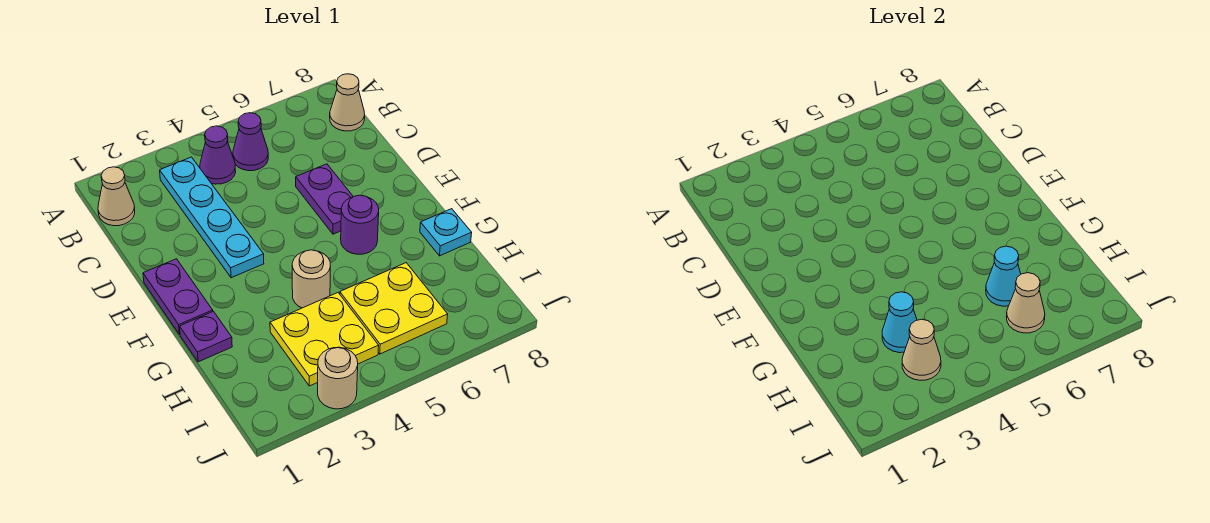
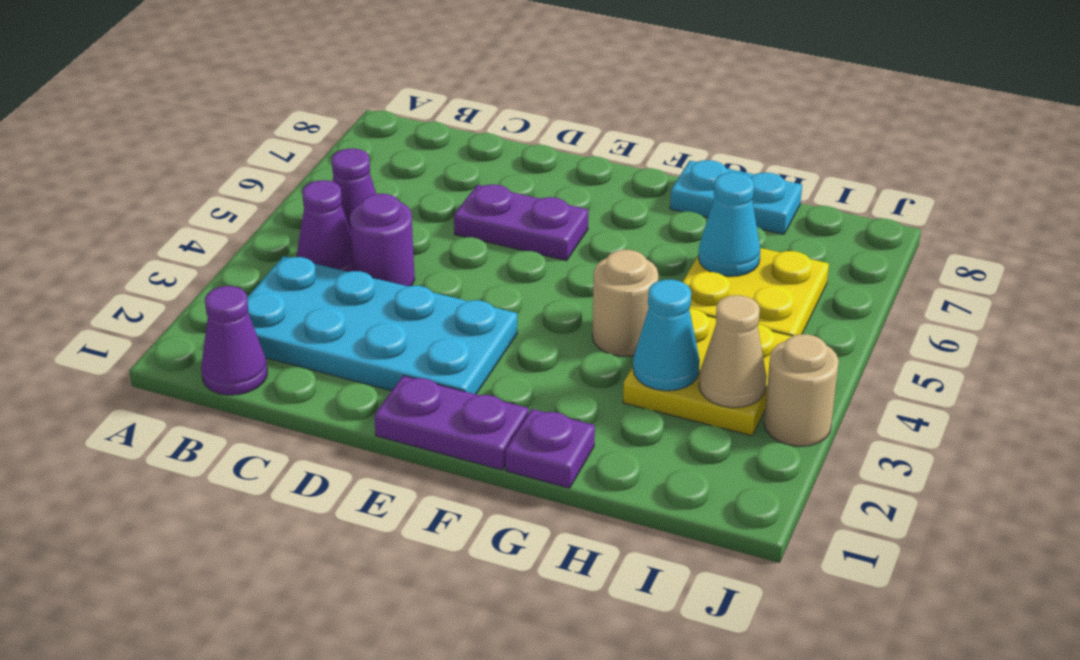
tan cone B1 level 1 -> purple cone B1 level 1
cyan plate B3:E3 level 1 -> cyan plate B2:E3 level 1
tan cone B8 level 1 -> none
purple round brick F6 level 1 -> purple round brick C4 level 1
cyan plate G8 level 1 -> cyan plate G8:H8 level 1
tan cone I6 level 2 -> none

